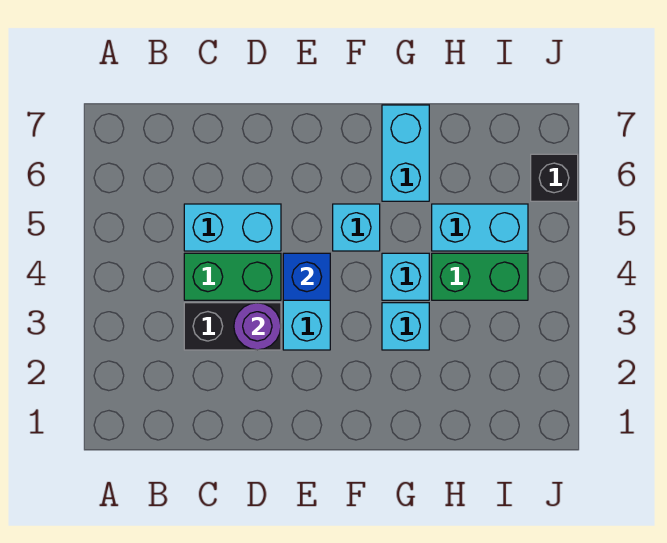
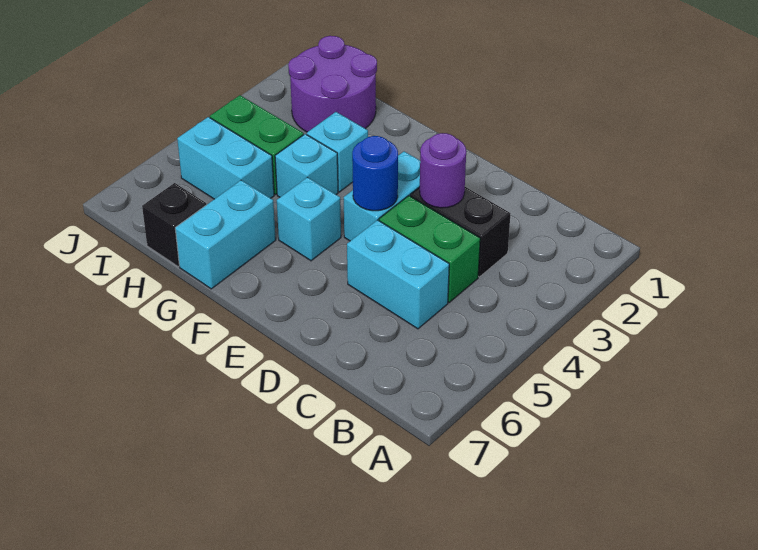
blue brick E4 level 2 -> blue round brick E4 level 2
none -> purple round brick H1:I2 level 1
black brick J6 level 1 -> black brick H7 level 1

